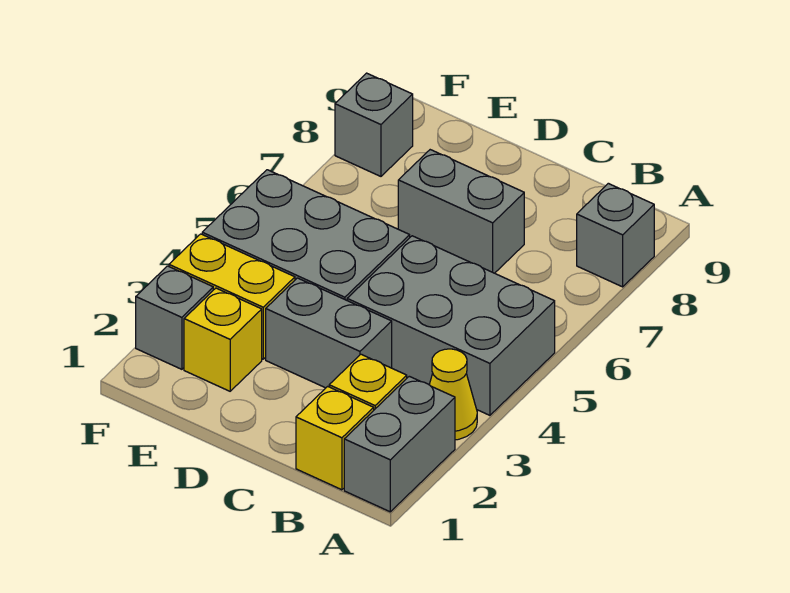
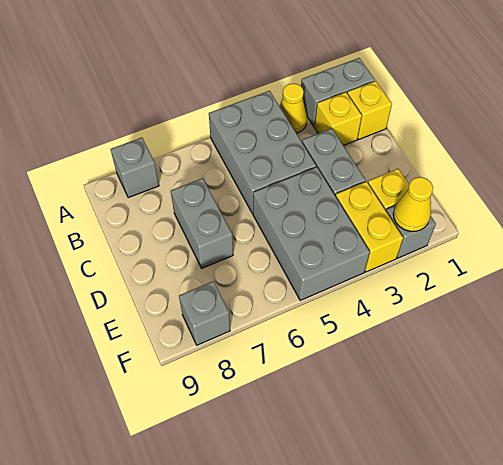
none -> yellow cone F2 level 2

